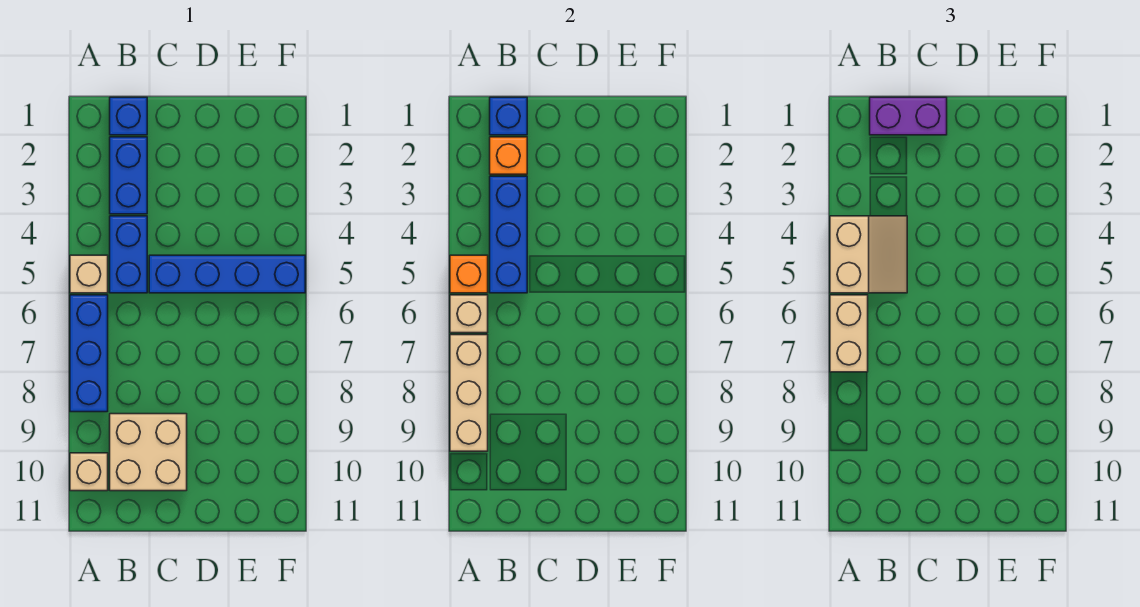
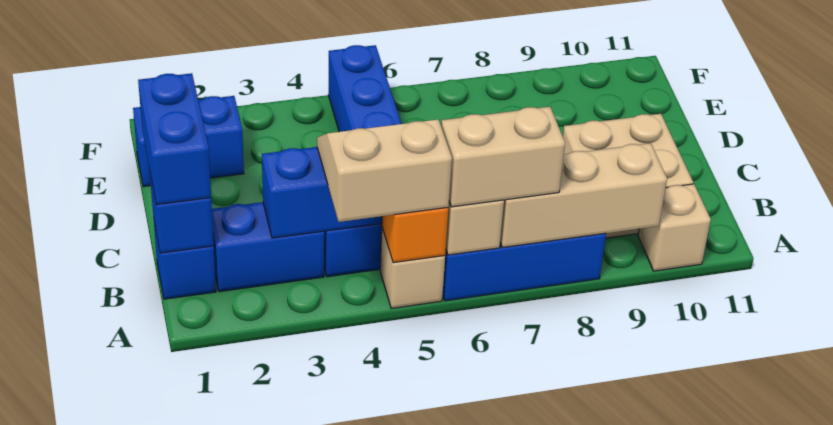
purple brick B1:C1 level 3 -> blue brick B1:C1 level 3
orange brick B2 level 2 -> none
none -> blue brick E1:E2 level 1

